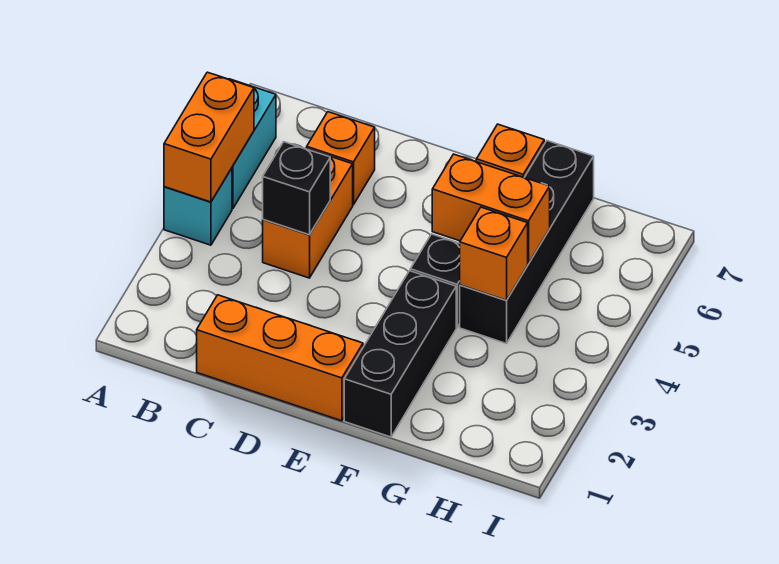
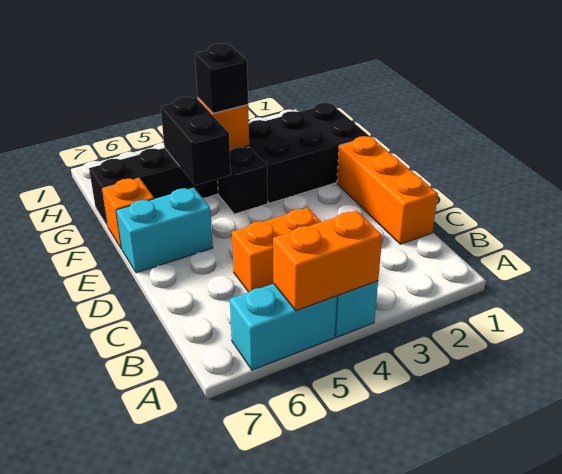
black brick C4 level 2 -> black brick G4 level 3
orange brick C6 level 1 -> none
none -> cyan brick E6:E7 level 1
black brick F1:F3 level 1 -> black brick F1:G3 level 1
orange brick F5:G5 level 2 -> black brick F5:G5 level 2

